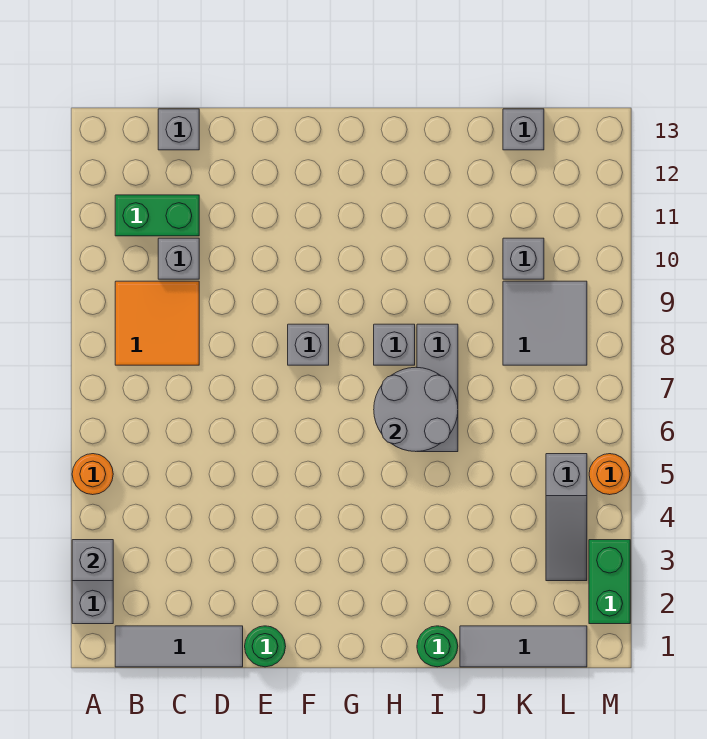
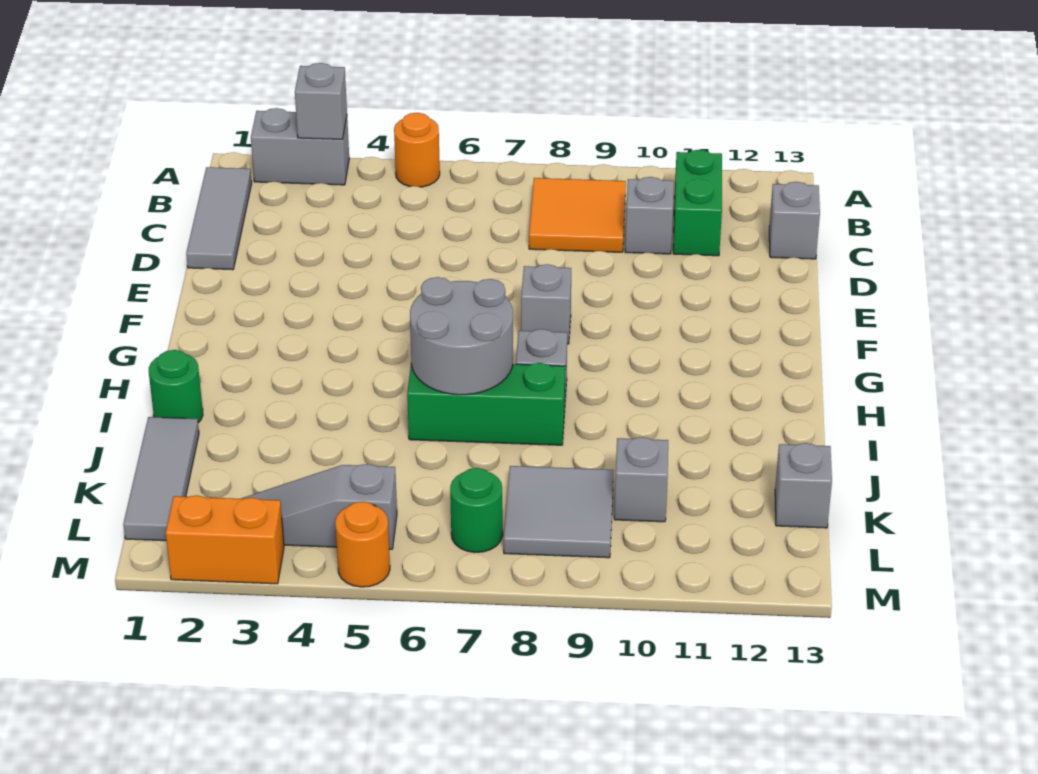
green round brick E1 level 1 -> green round brick L7 level 1
grey brick I6:I8 level 1 -> green brick I6:I8 level 1
green brick M2:M3 level 1 -> orange brick M2:M3 level 1

